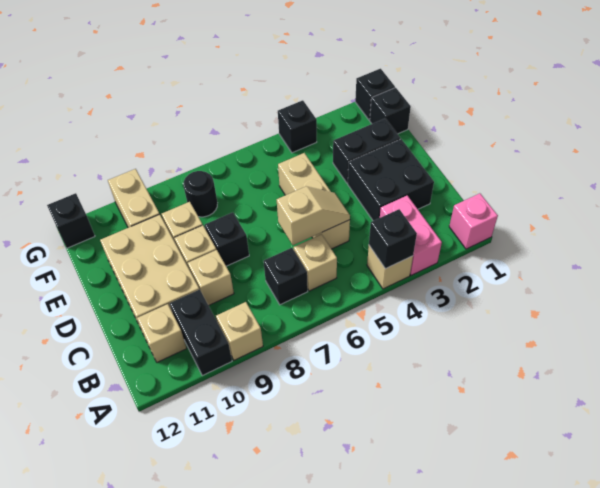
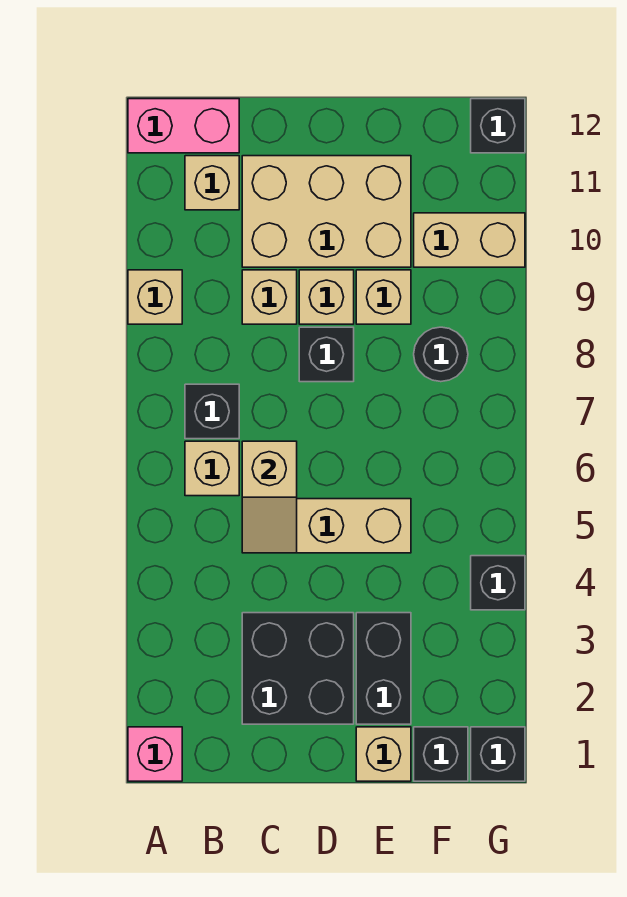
pink brick A3:B3 level 1 -> pink brick A12:B12 level 1
tan brick A4 level 1 -> tan brick E1 level 1
black brick A4 level 2 -> none
black brick A10:B10 level 1 -> none

